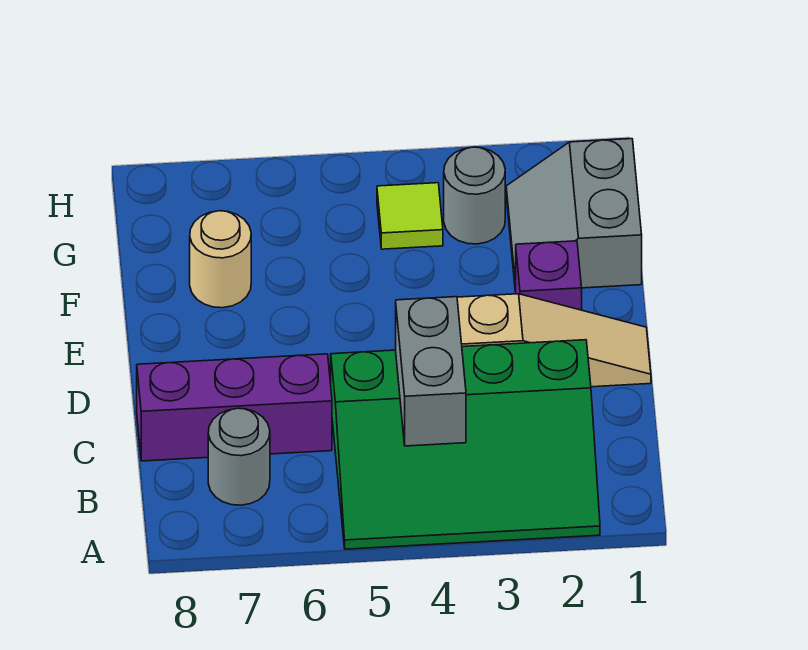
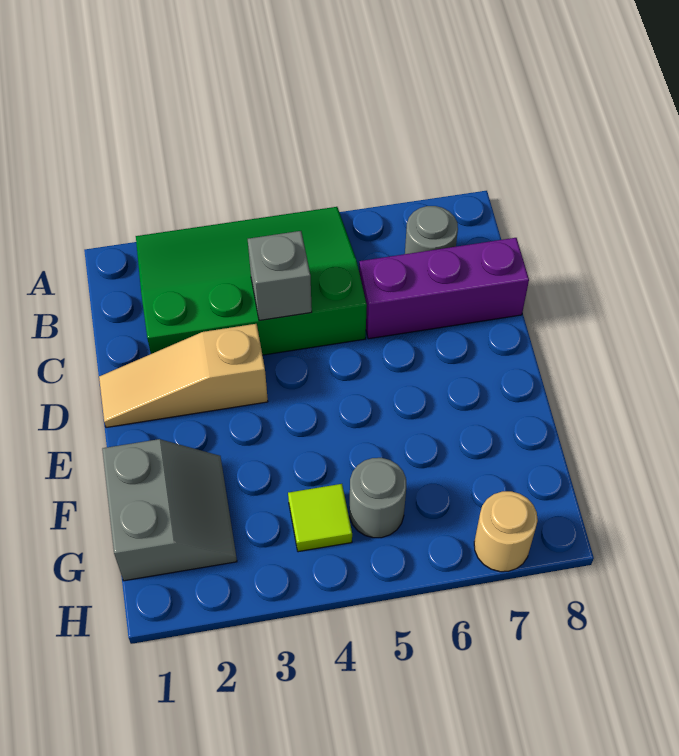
grey brick B4:C4 level 2 -> grey brick C4 level 2
purple brick E2 level 1 -> none
tan round brick F7 level 1 -> tan round brick H7 level 1
grey round brick G3 level 1 -> grey round brick G5 level 1

